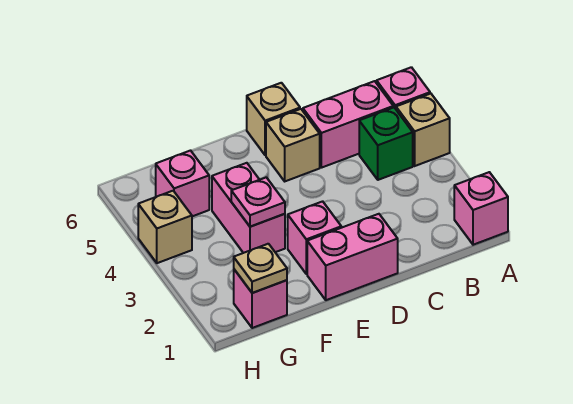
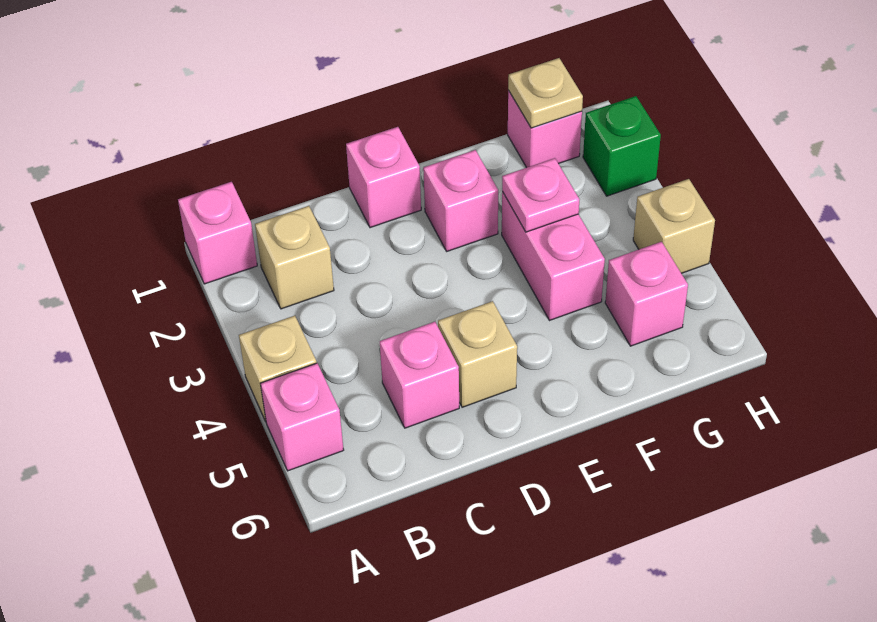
green brick B4 level 1 -> green brick H2 level 1
pink brick B5:C5 level 1 -> pink brick C5 level 1
pink brick D1:E1 level 1 -> pink brick D1 level 1
tan brick D6 level 1 -> tan brick B2 level 1

